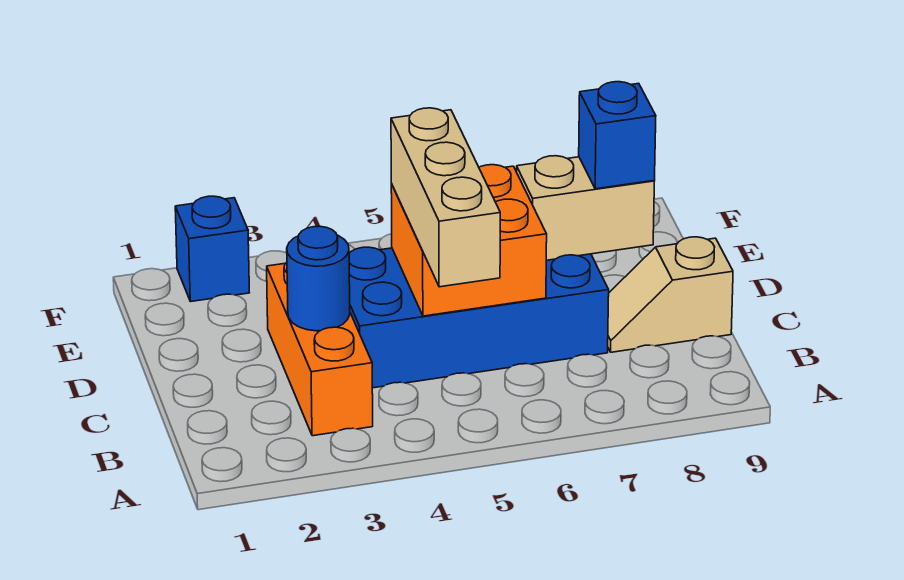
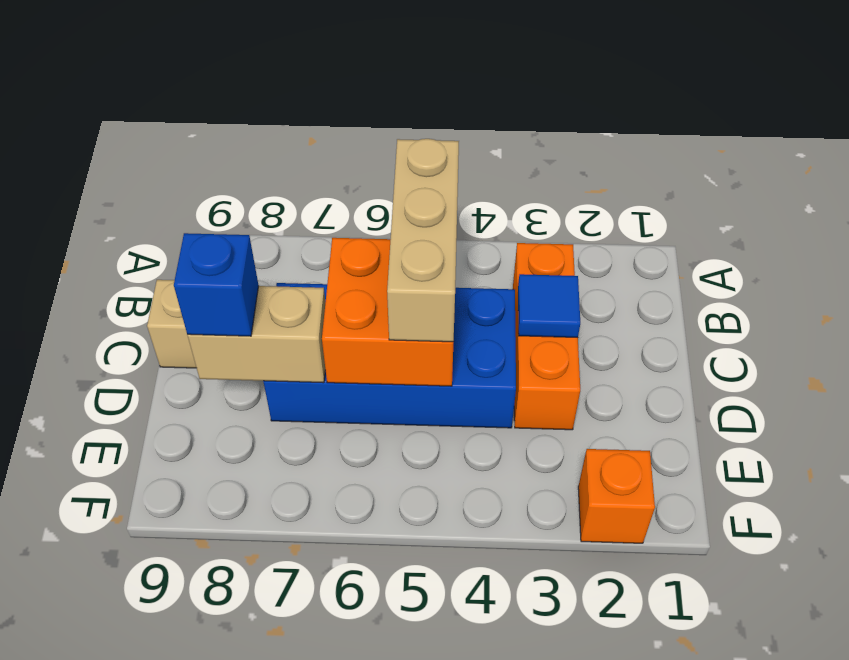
blue round brick C3 level 2 -> blue tile C3 level 2
blue brick F2 level 1 -> orange brick F2 level 1

